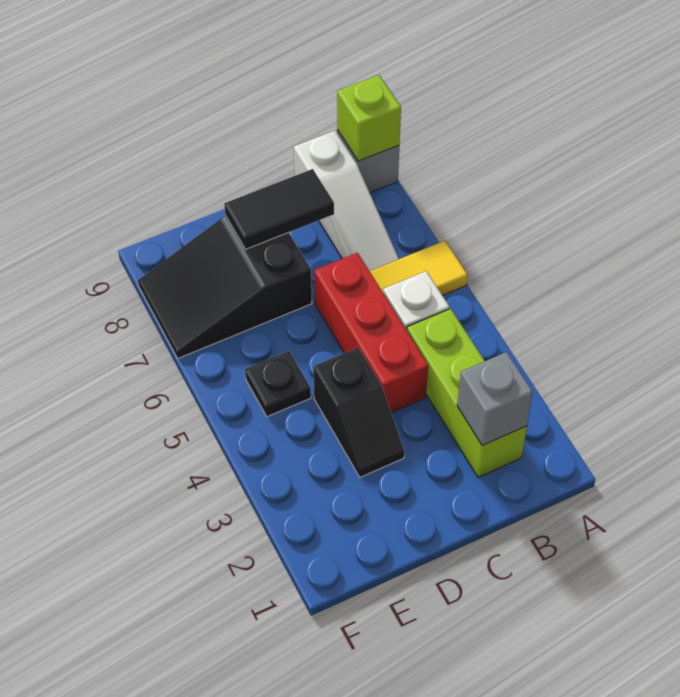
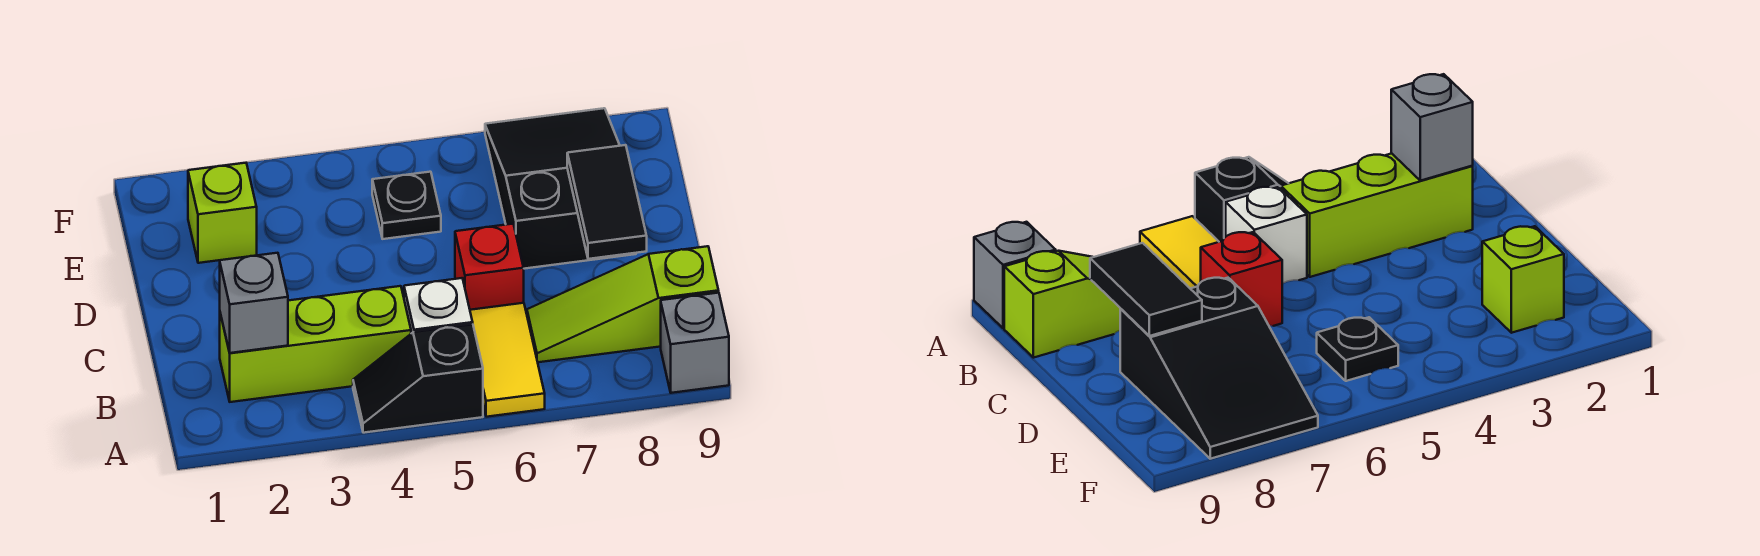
lime brick A9 level 2 -> lime brick E2 level 1
white slope B7:B9 level 1 top 9 -> lime slope B7:B9 level 1 top 9
red brick C4:C6 level 1 -> red brick C6 level 1
black slope D3:D4 level 1 top 4 -> black slope A4:A5 level 1 top 5

